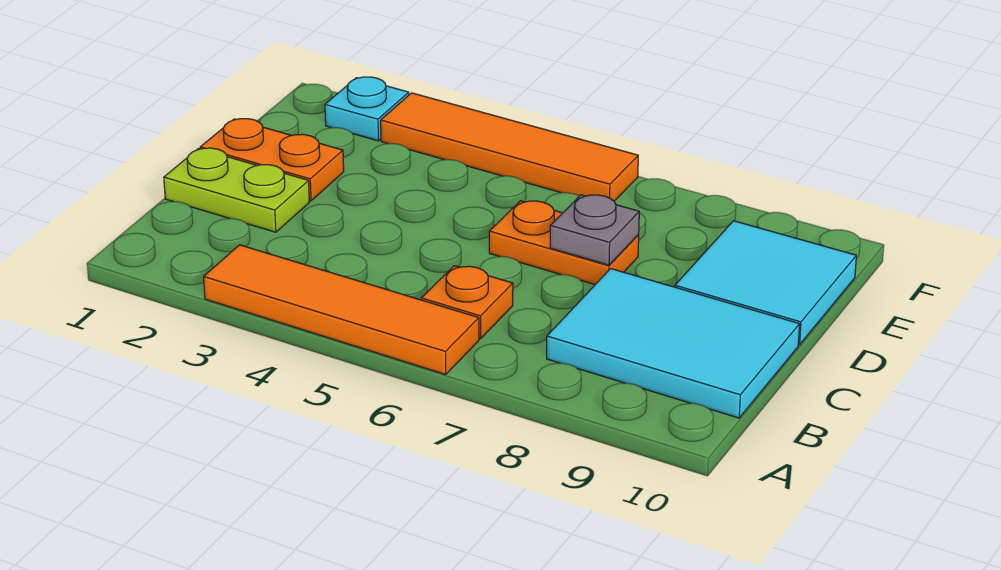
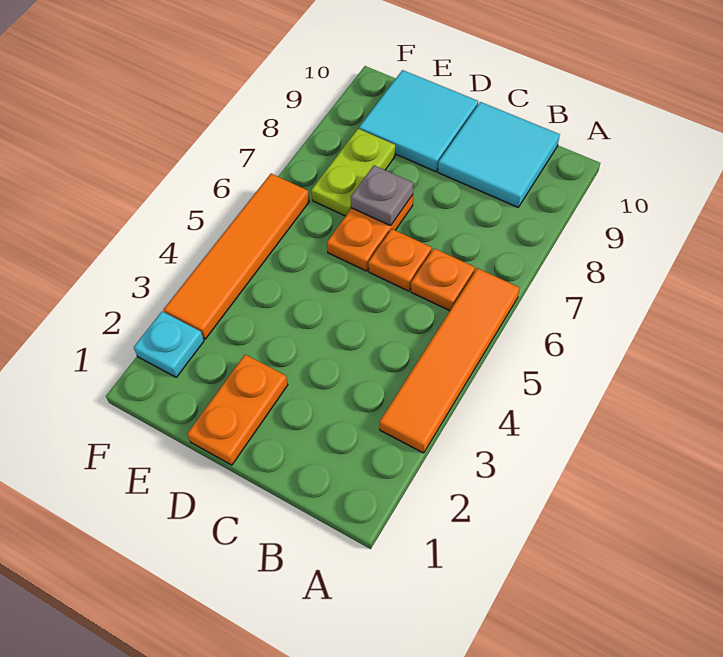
cyan tile B8:C10 level 1 -> cyan tile B9:C10 level 1
lime plate C1:C2 level 1 -> lime plate E7:E8 level 1
none -> orange plate C6 level 1

